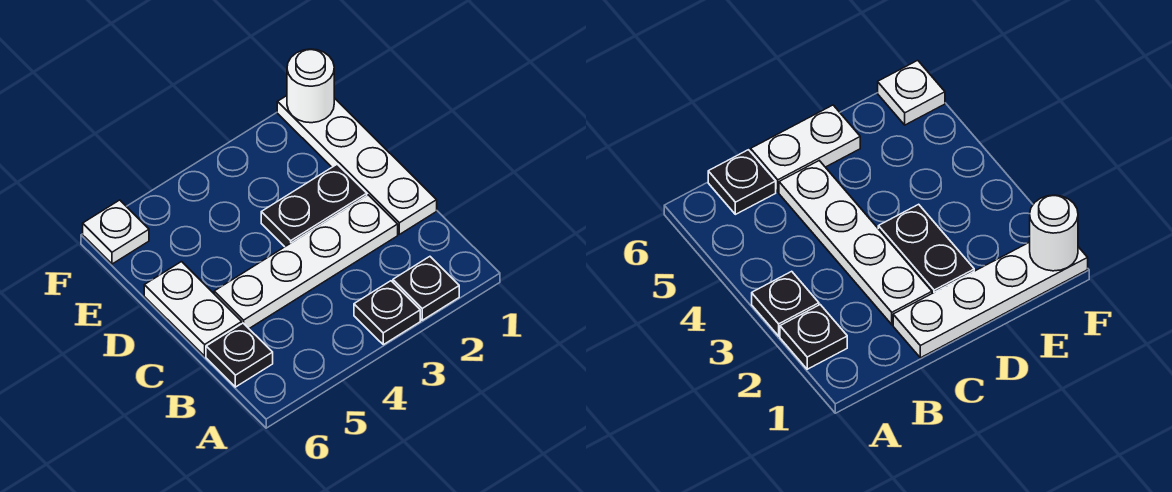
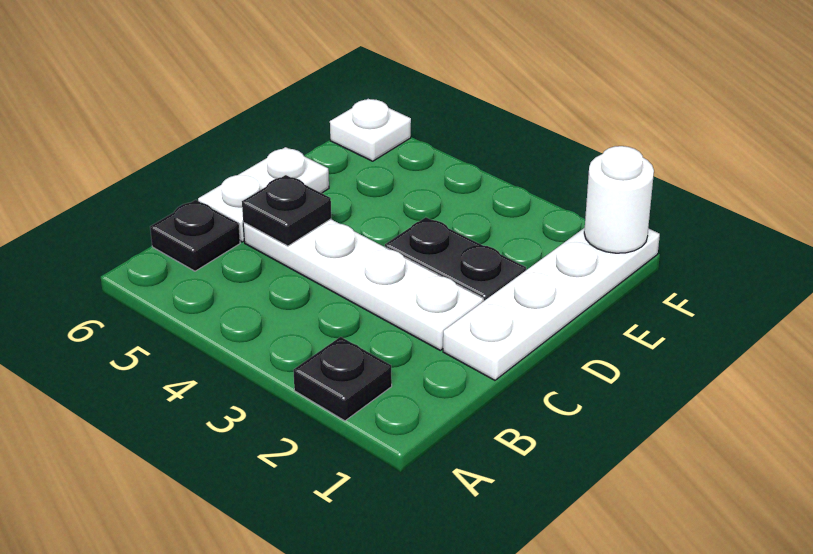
black plate A3 level 1 -> black plate C5 level 2

